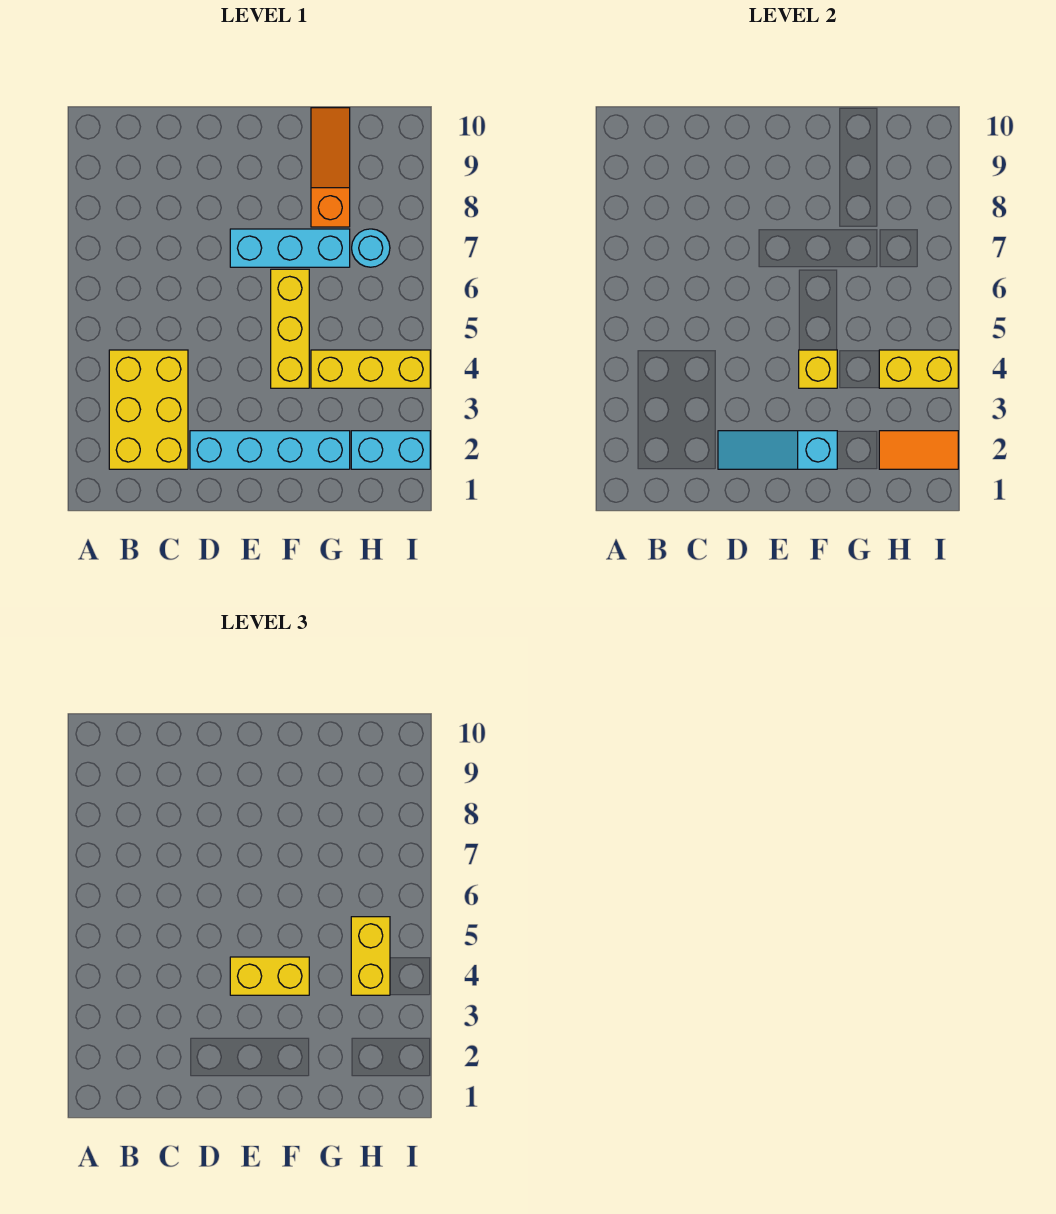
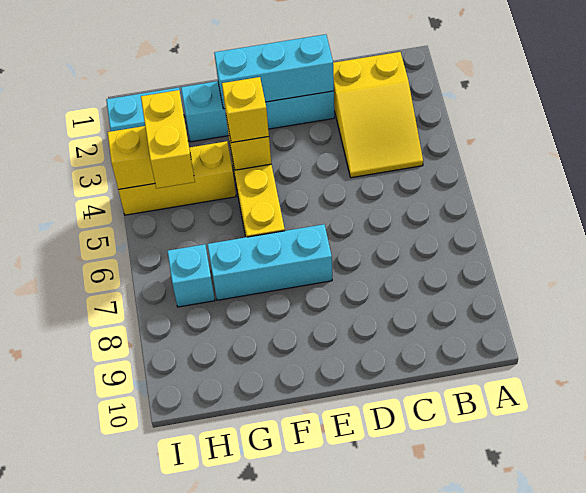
yellow brick B2:C4 level 1 -> yellow slope B2:C4 level 1 top 2
cyan slope D2:F2 level 2 top F -> cyan brick D2:F2 level 2
yellow brick E4:F4 level 3 -> yellow brick F4 level 3
orange slope G8:G10 level 1 top 8 -> none
orange tile H2:I2 level 2 -> none
cyan round brick H7 level 1 -> cyan brick H7 level 1

